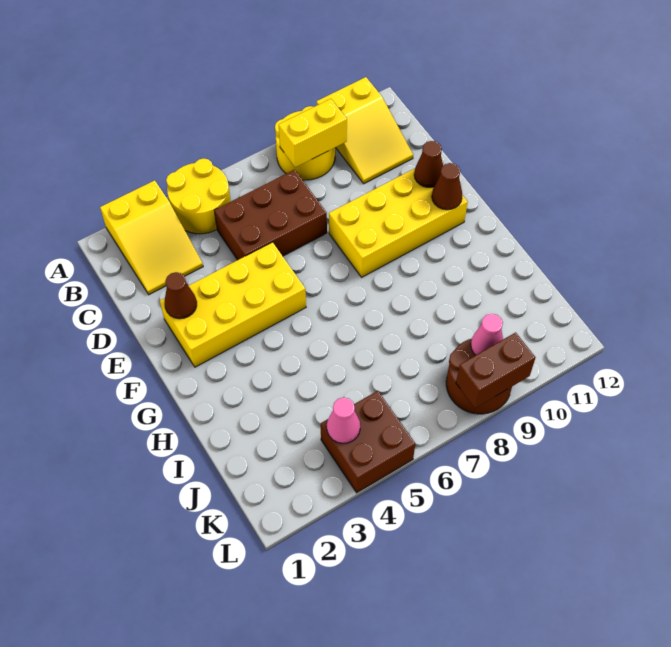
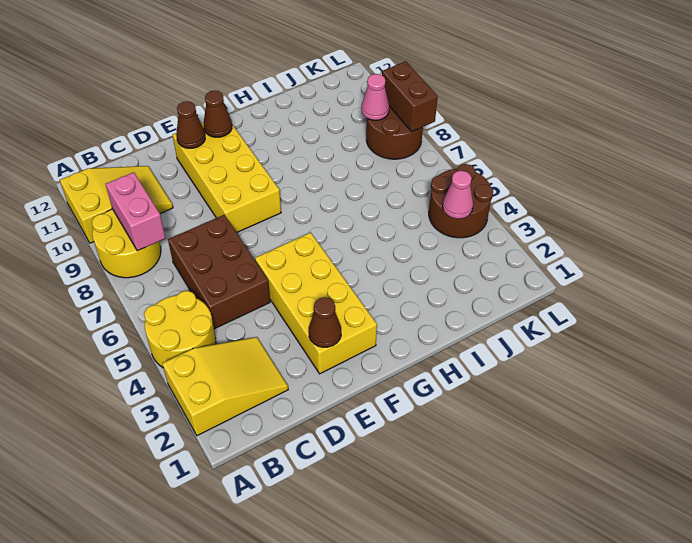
yellow brick B8:B9 level 2 -> pink brick B8:B9 level 2
brown brick K4:L5 level 1 -> brown round brick K4:L5 level 1

